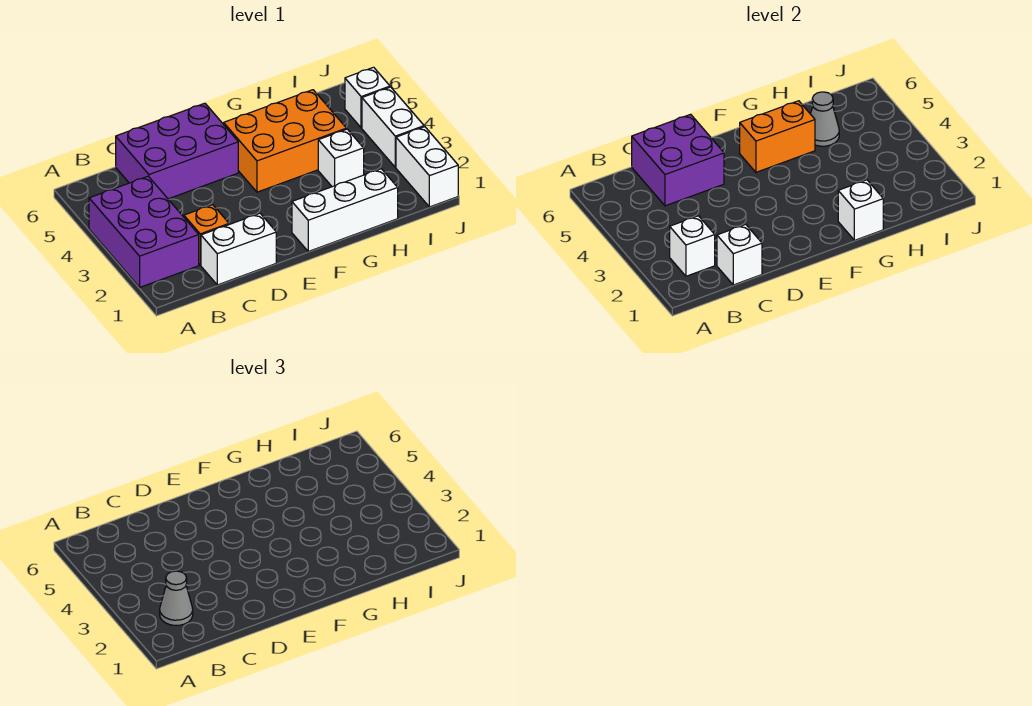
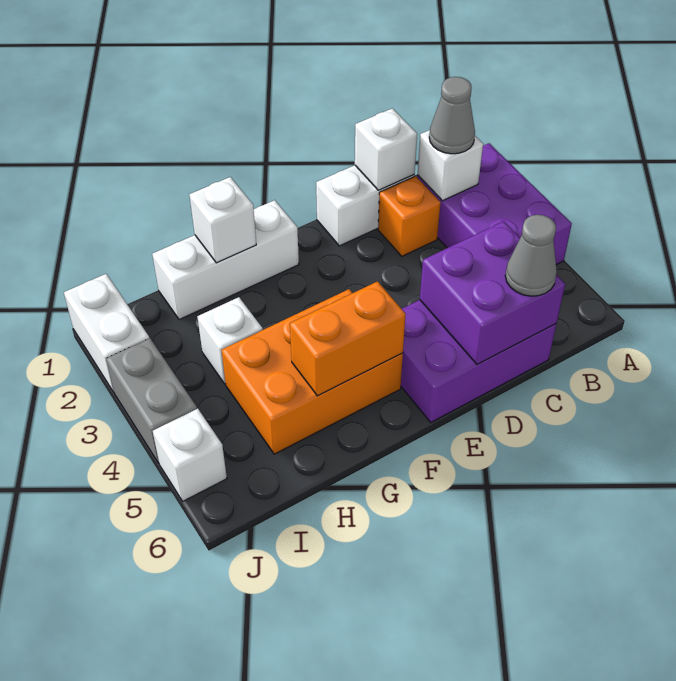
grey cone H5 level 2 -> grey cone C6 level 3
white brick J3:J4 level 1 -> grey brick J3:J4 level 1

